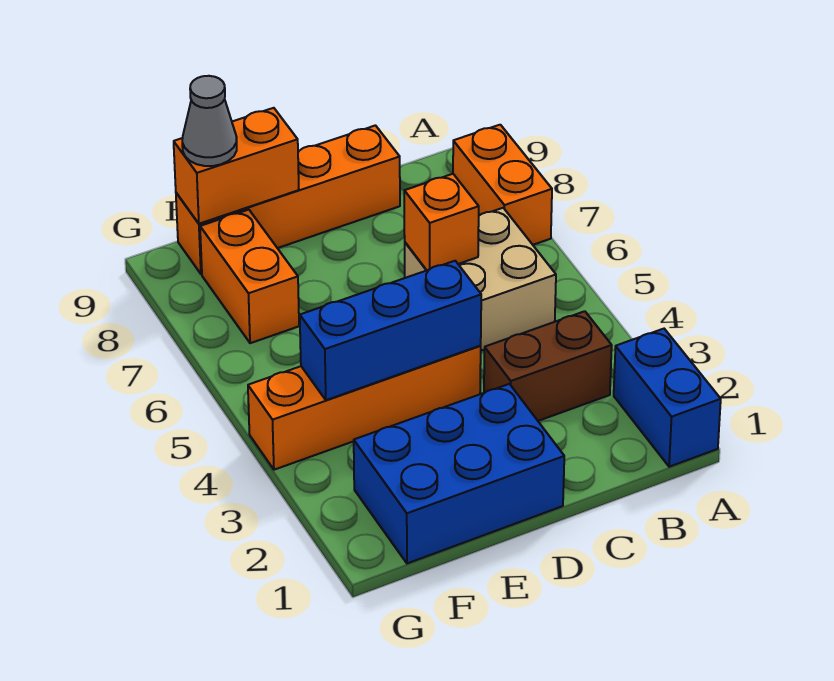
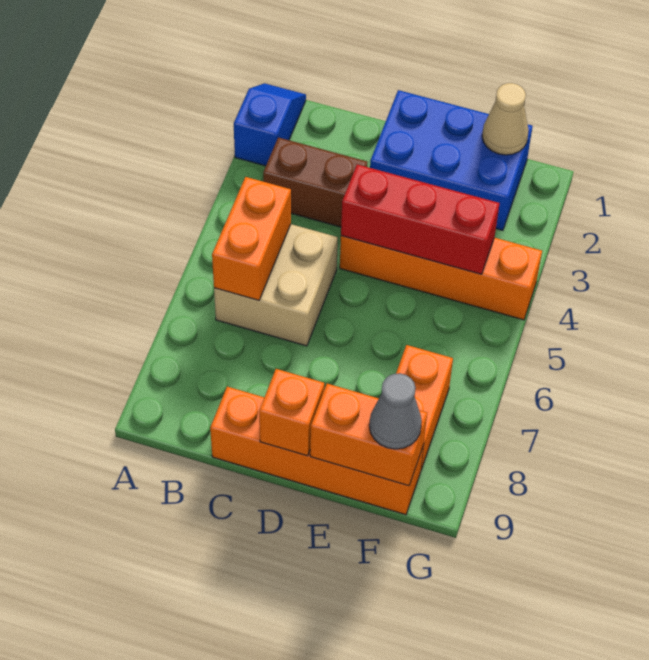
blue brick A1:A2 level 1 -> blue slope A1:A2 level 1 top 2
orange brick A7:A8 level 1 -> orange brick B5:B6 level 2
orange brick C6 level 2 -> orange brick D9 level 2
blue brick D4:F4 level 2 -> red brick D4:F4 level 2
none -> tan cone F1 level 2

